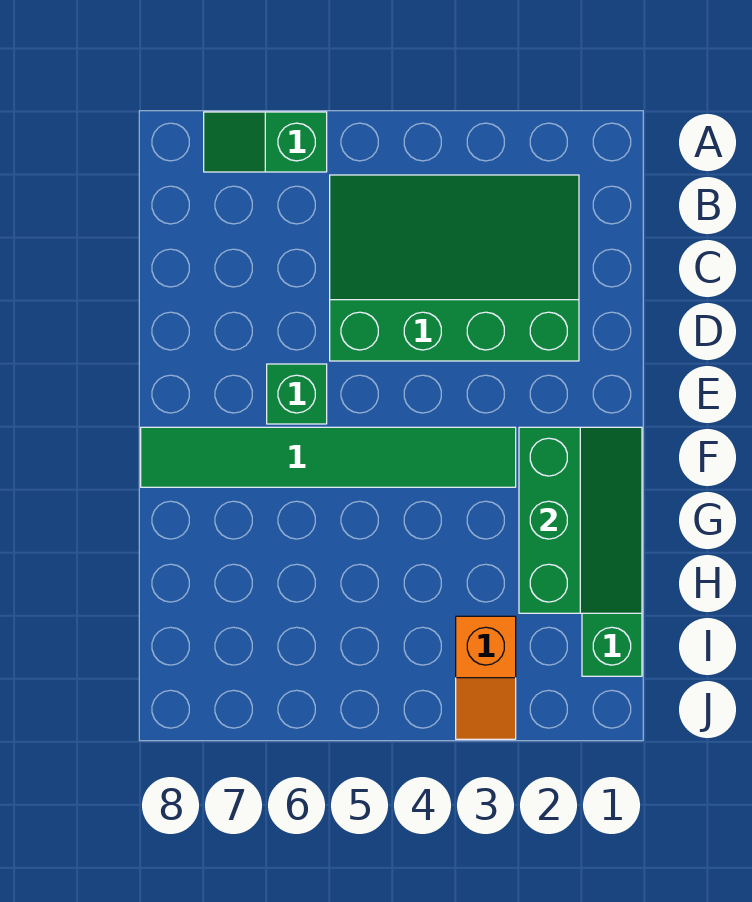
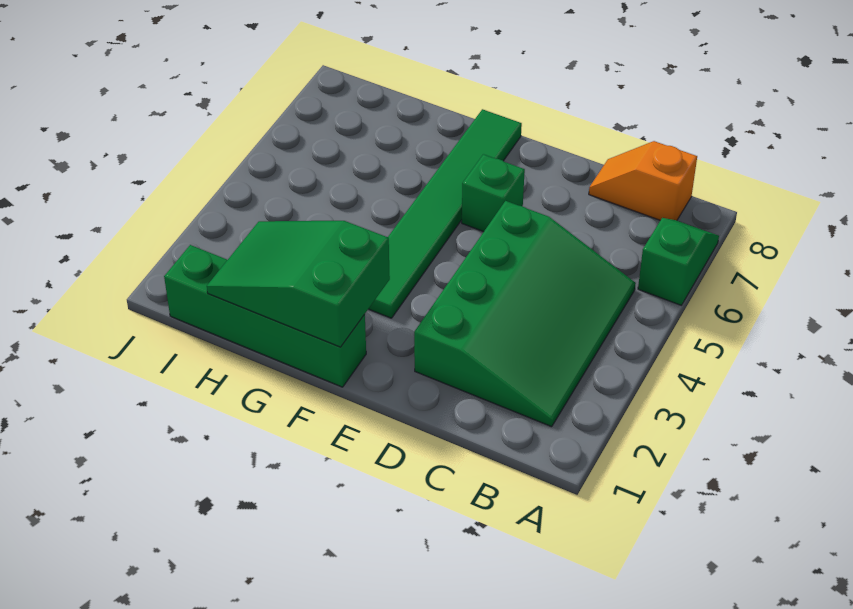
green slope F1:H2 level 2 top 2 -> green slope F1:H2 level 2 top F
orange slope I3:J3 level 1 top I -> orange slope B8:C8 level 1 top B

